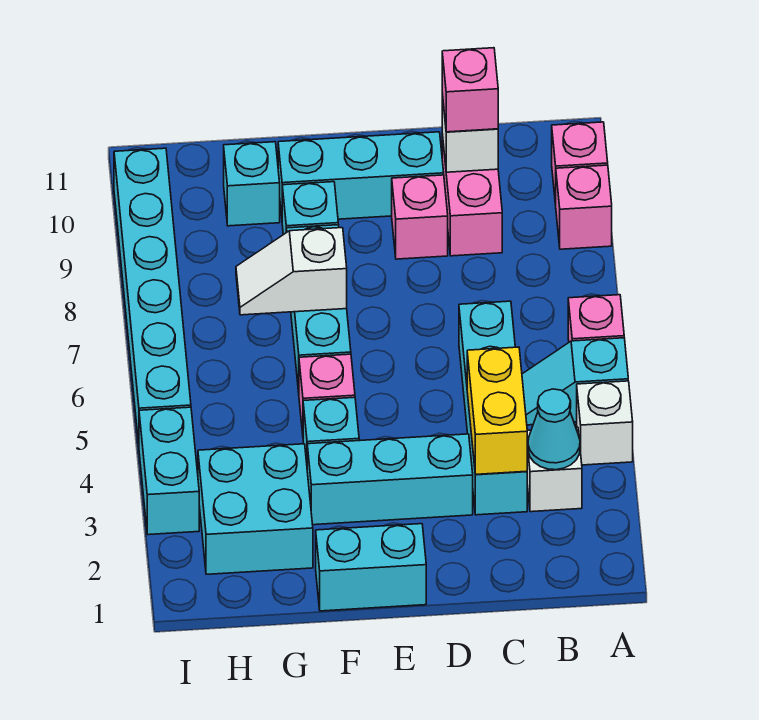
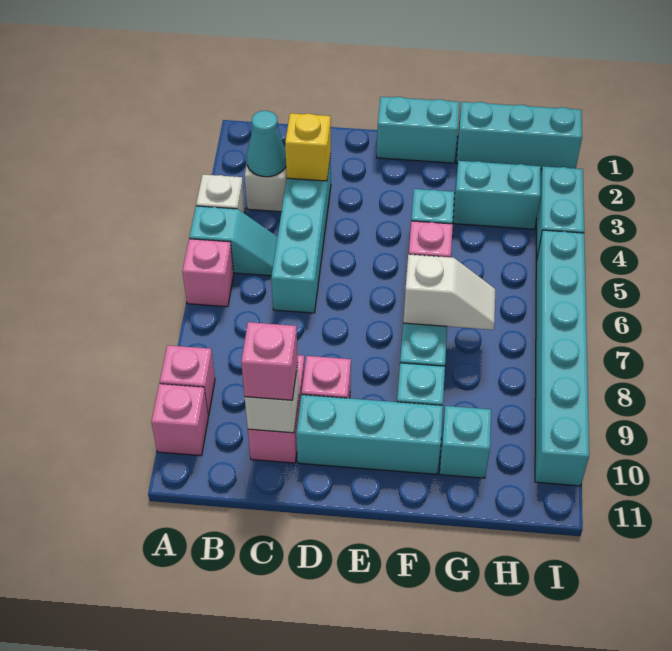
yellow brick C3:C4 level 2 -> yellow brick C3 level 2
cyan brick D3:F3 level 1 -> cyan brick G1:I1 level 1
cyan brick G2:H3 level 1 -> cyan brick G3:H3 level 1

